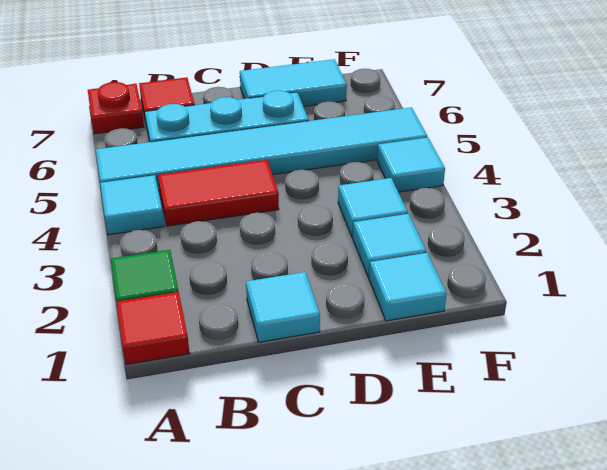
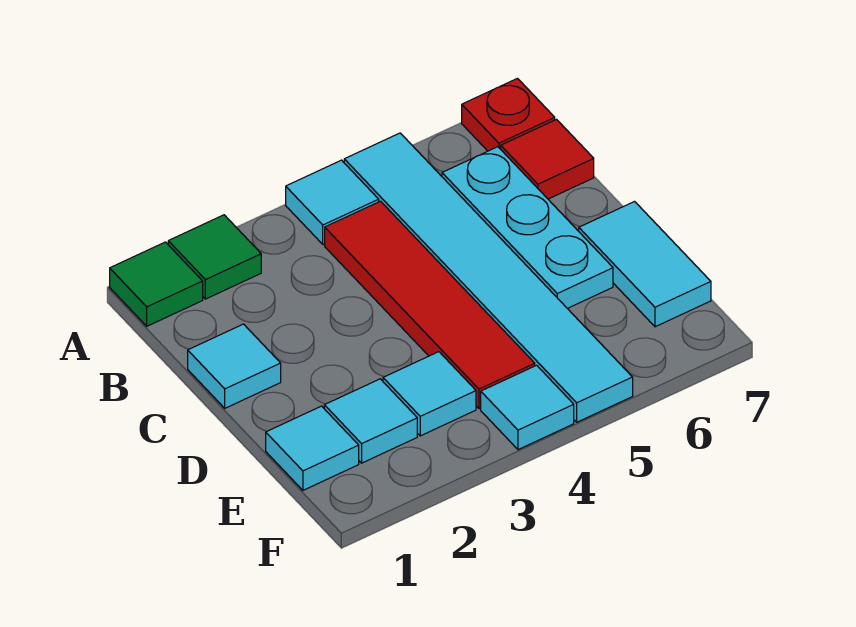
red tile A1 level 1 -> green tile A1 level 1
red tile B4:C4 level 1 -> red tile B4:E4 level 1

